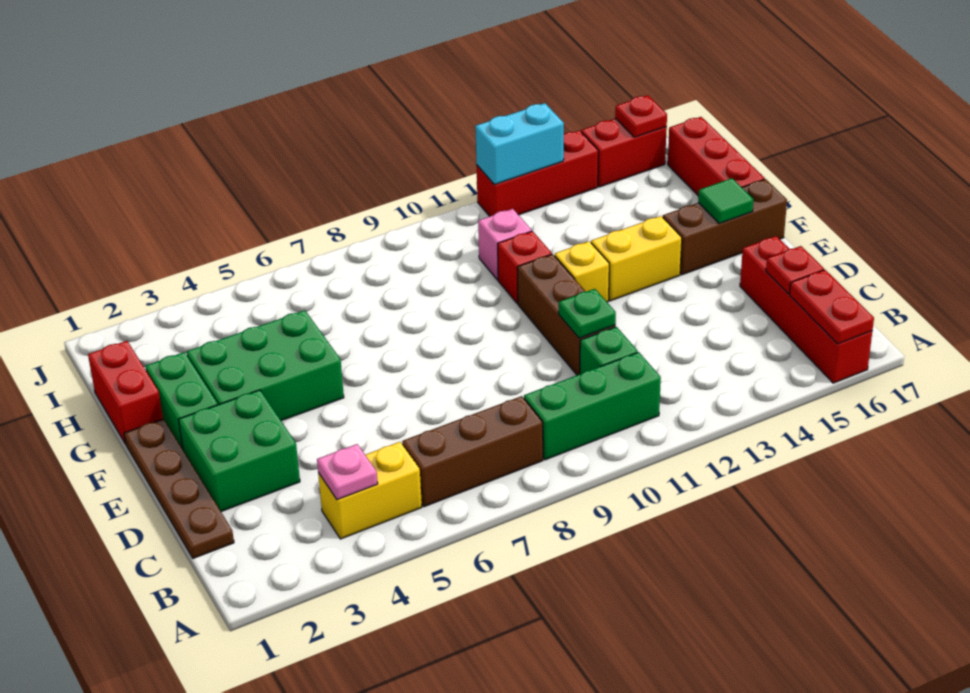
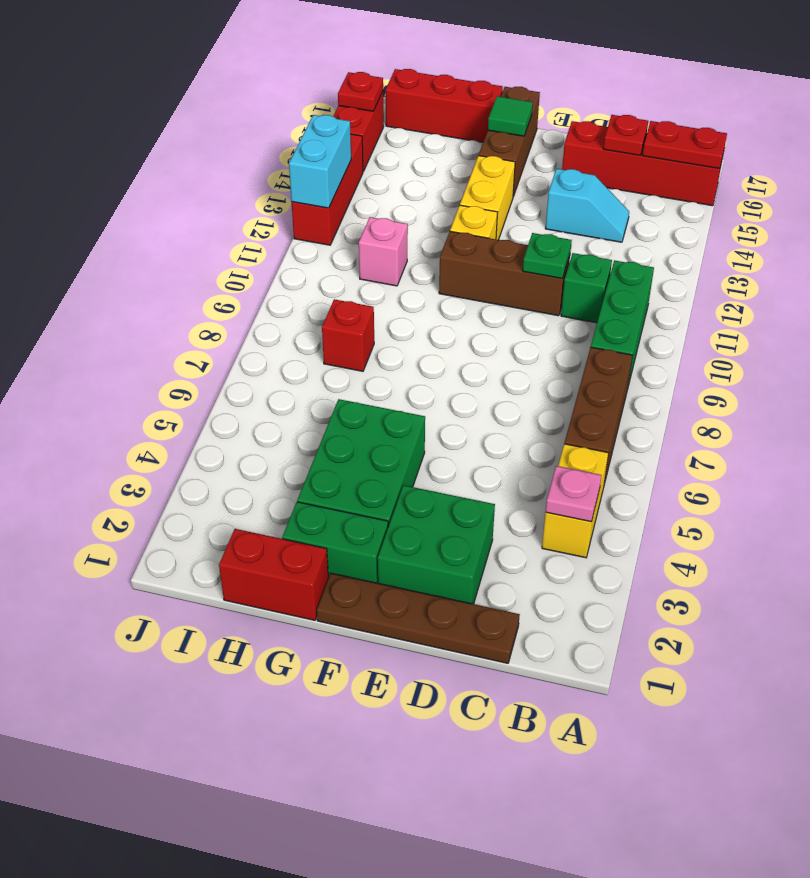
none -> cyan slope C14:D14 level 1 top D
red brick G11 level 1 -> red brick H8 level 1

